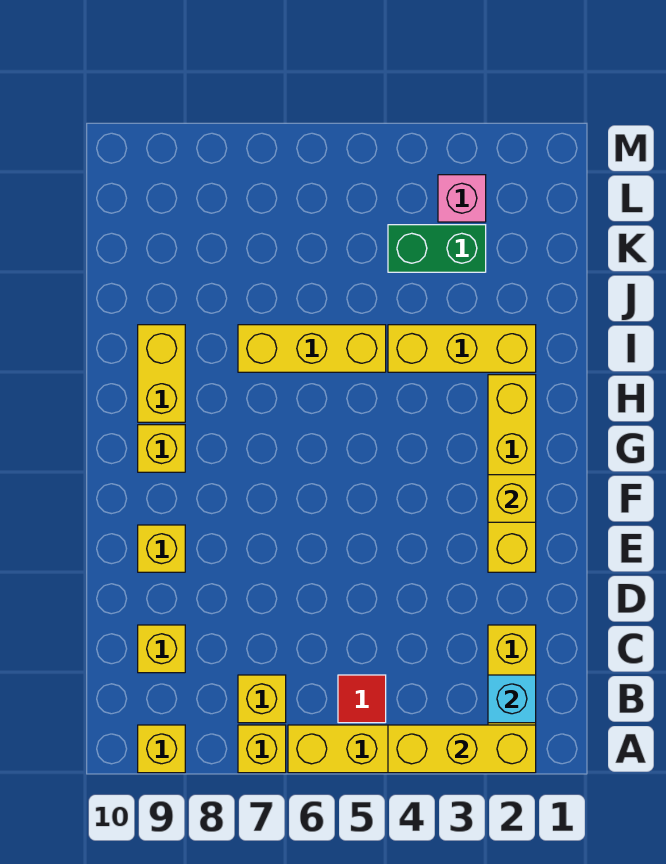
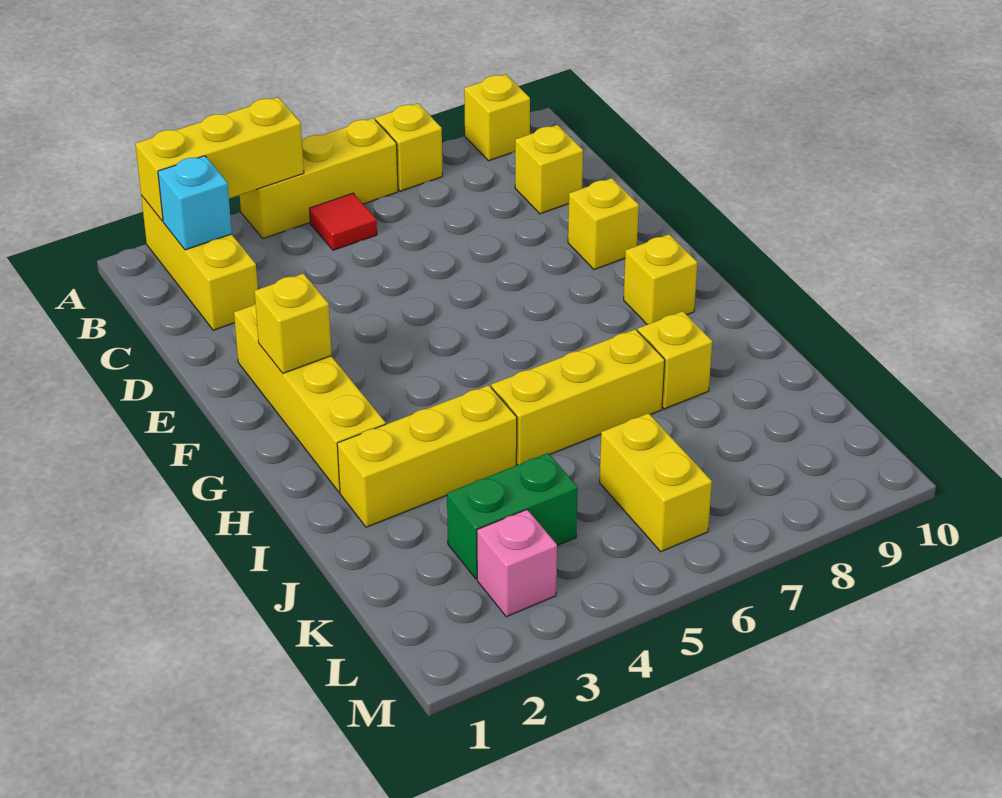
yellow brick B7 level 1 -> yellow brick I8 level 1
yellow brick H9:I9 level 1 -> yellow brick K6:L6 level 1

